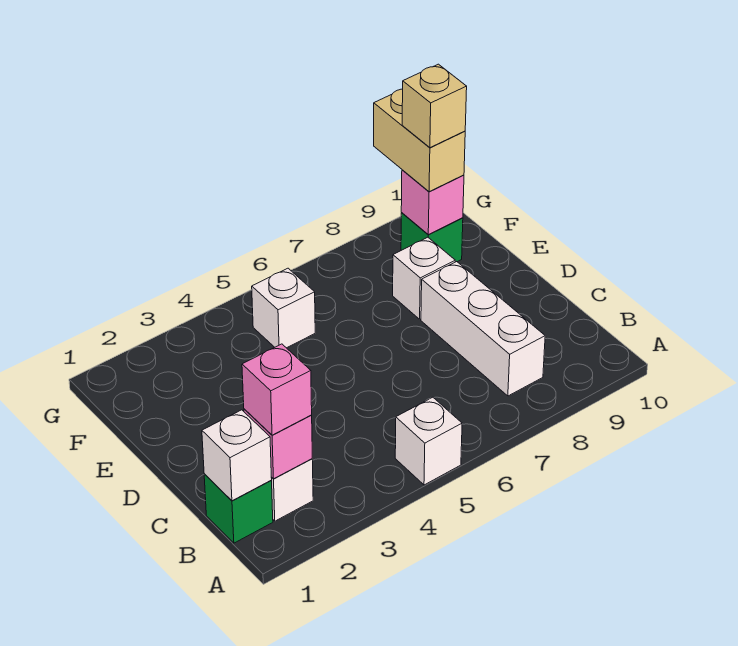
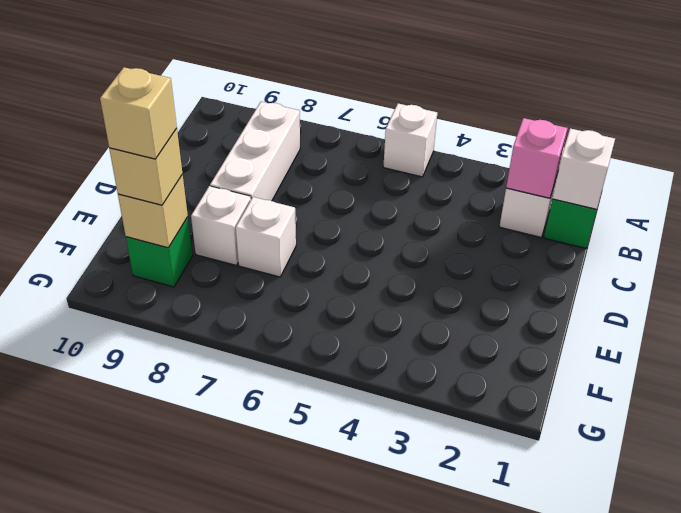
pink brick B2 level 3 -> none
white brick F5 level 1 -> white brick E7 level 1
pink brick F9 level 2 -> tan brick F9 level 2
tan brick F9:G9 level 3 -> tan brick F9 level 3

